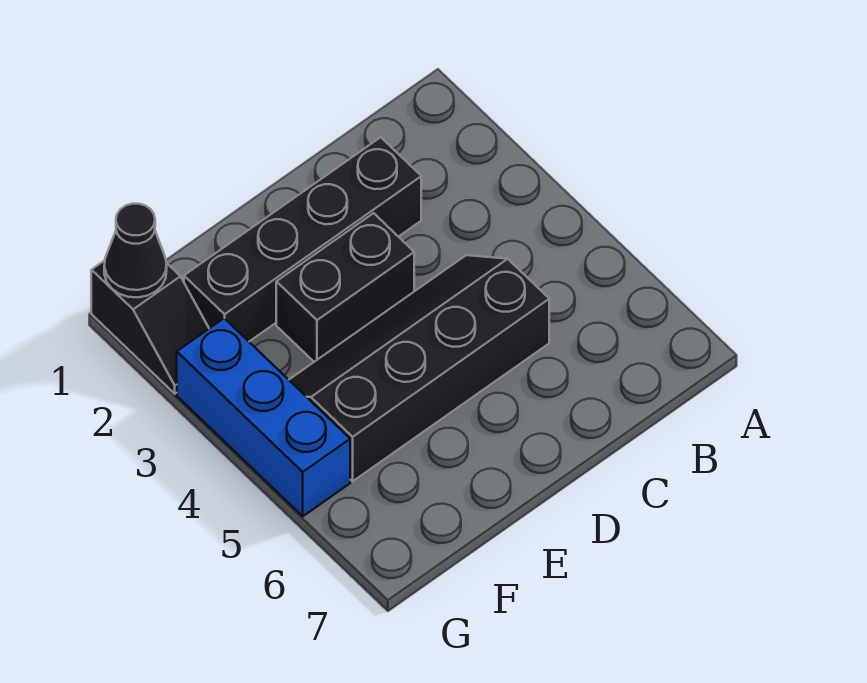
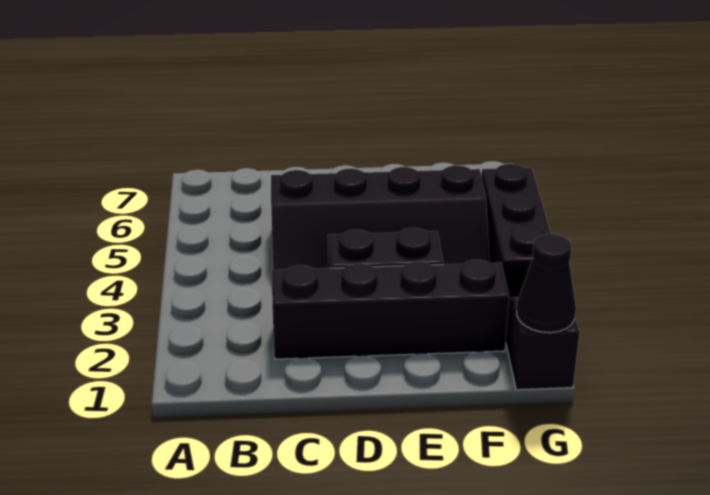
blue brick G3:G5 level 1 -> black brick G3:G5 level 1

